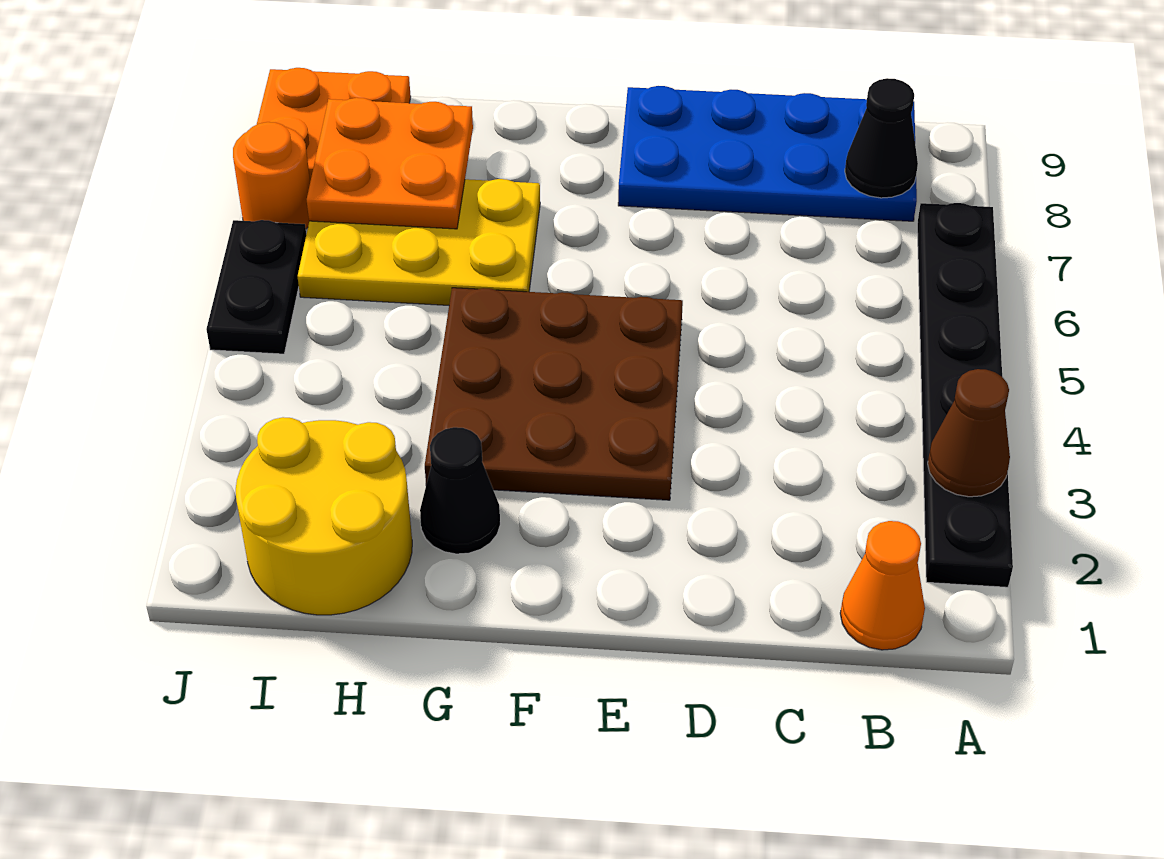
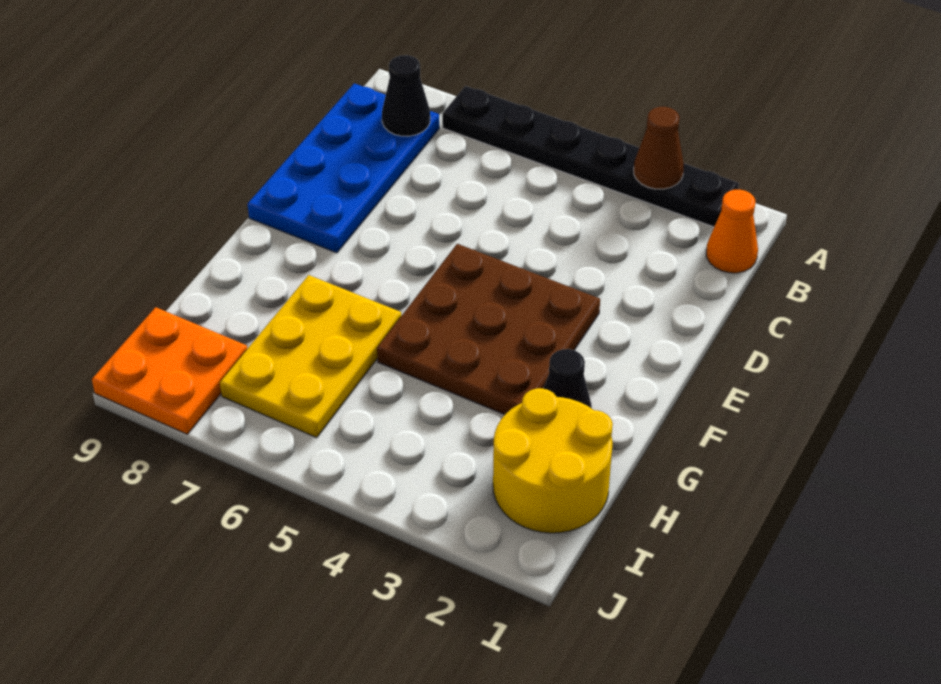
orange plate H7:I8 level 2 -> none
black plate J5:J6 level 1 -> none
orange round brick J7 level 1 -> none

